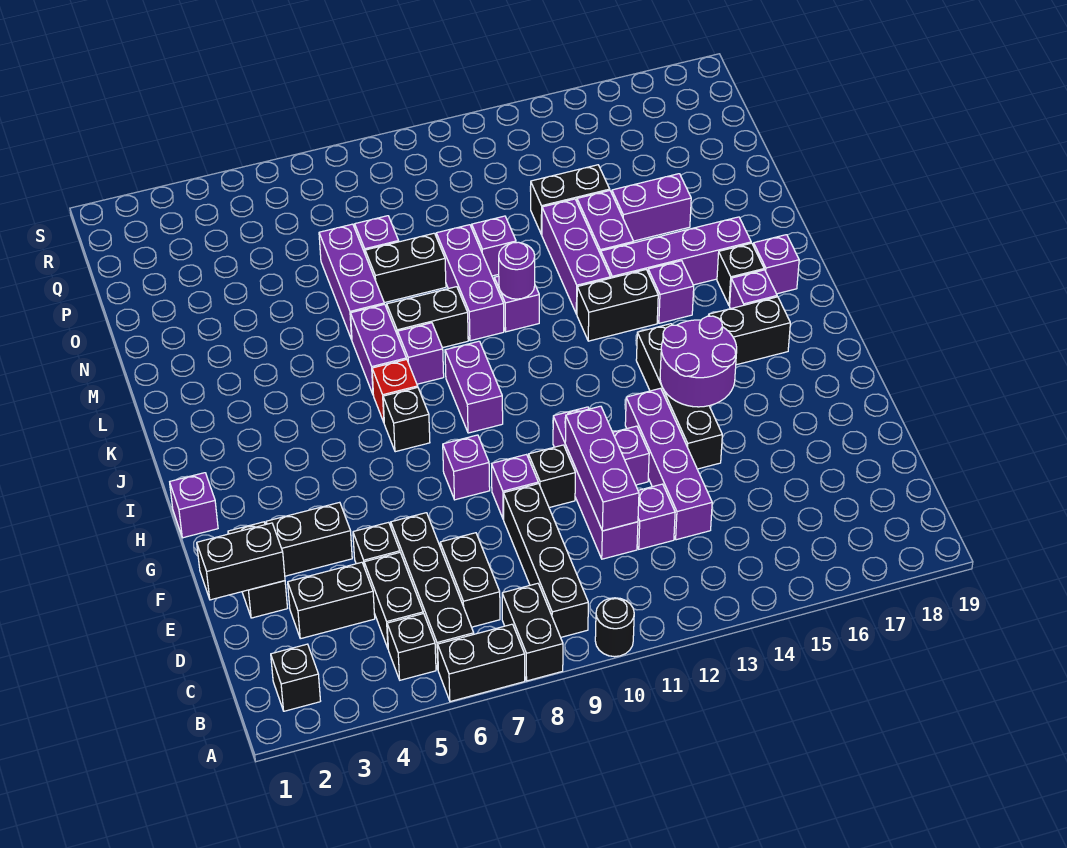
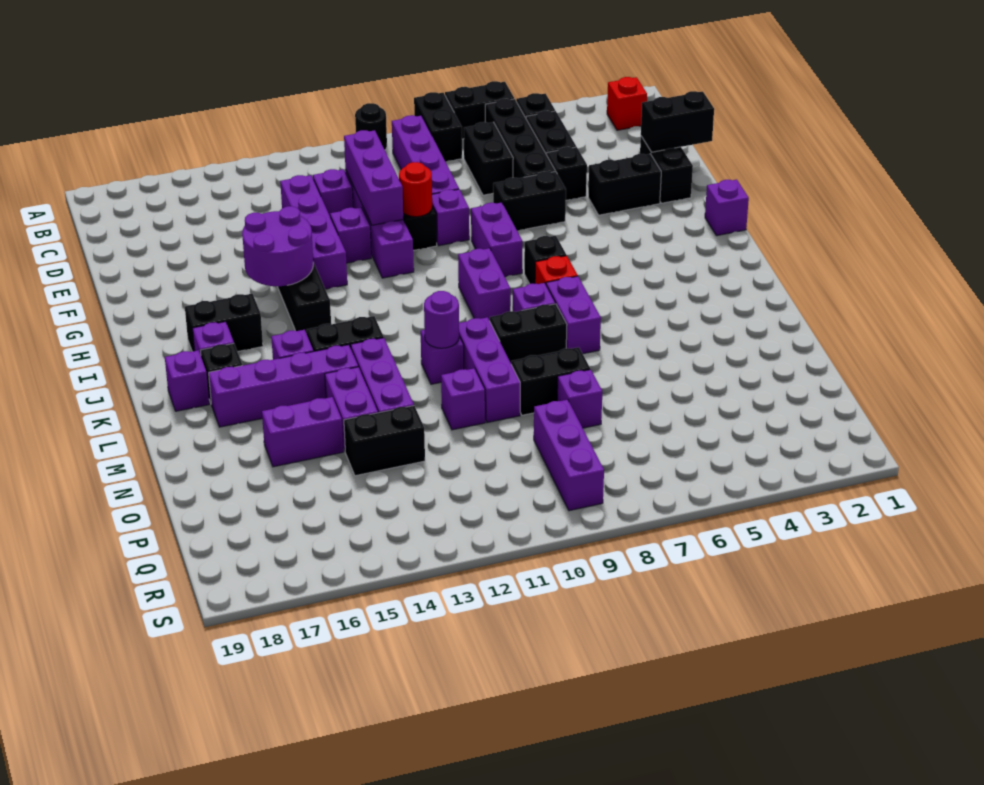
black brick B2 level 1 -> red brick B2 level 1
black brick B9:E9 level 1 -> purple brick B9:E9 level 1
black brick D3:D4 level 1 -> black brick F6:F7 level 1
none -> red round brick F10 level 2
purple brick G8 level 1 -> purple brick G8:H8 level 1
purple brick M7:O7 level 1 -> purple brick P9:R9 level 1

